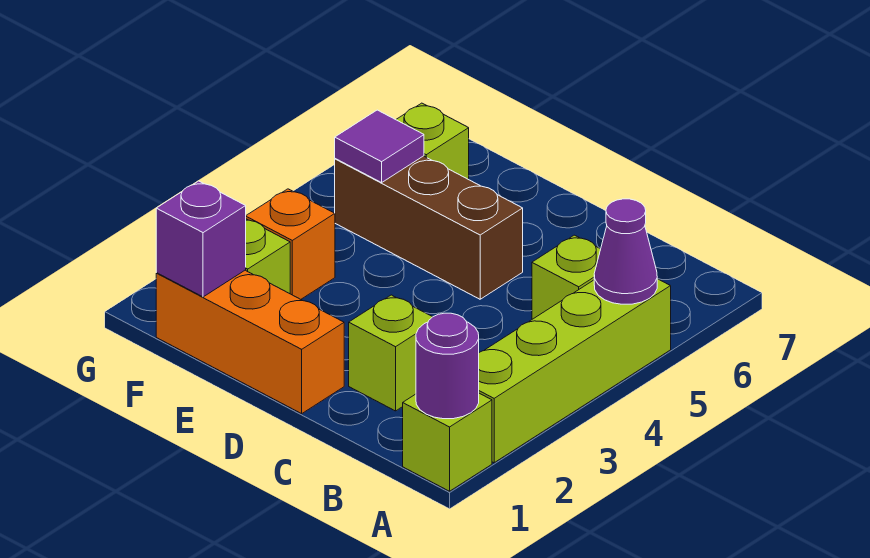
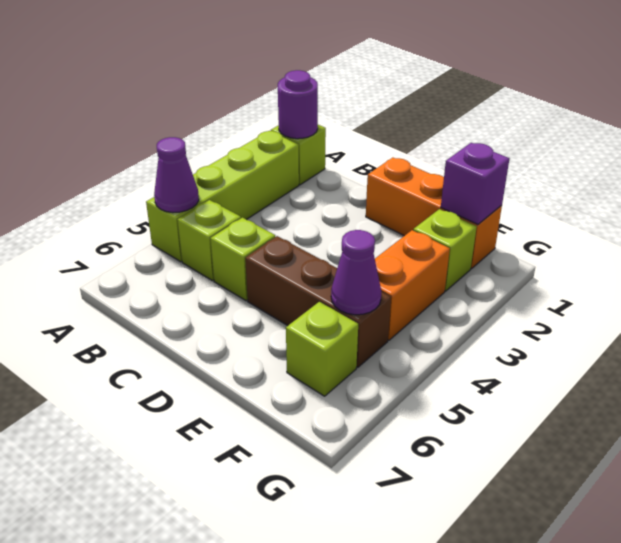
lime brick C2 level 1 -> lime brick C5 level 1
orange brick F3 level 1 -> orange brick F3:F4 level 1
purple tile F5 level 2 -> purple cone F5 level 2

